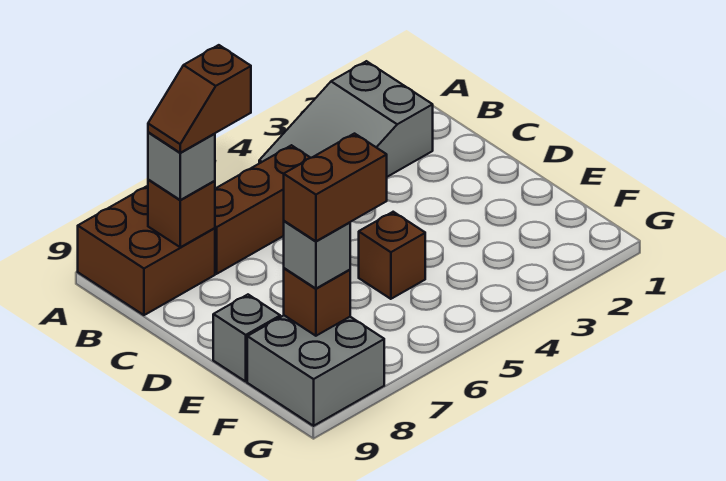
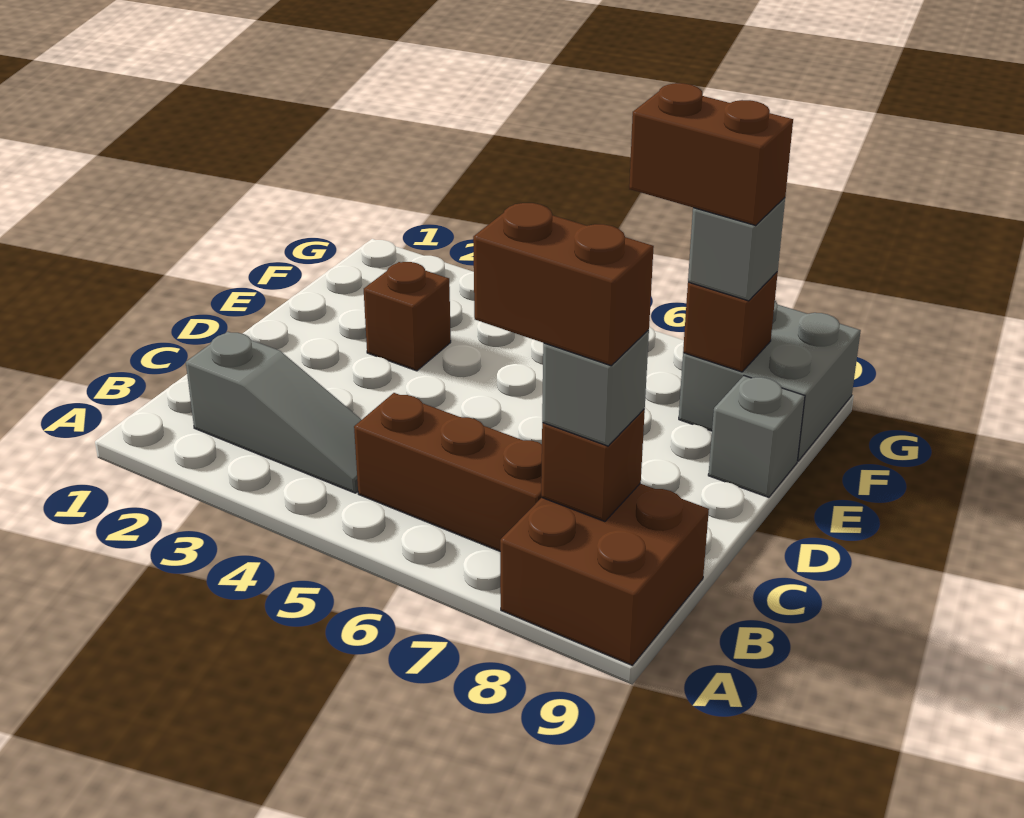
grey slope A2:B4 level 1 top 2 -> grey slope B2:B4 level 1 top 2
brown slope B7:B8 level 4 top 7 -> brown brick B7:B8 level 4
brown brick E5 level 1 -> brown brick E3 level 1

